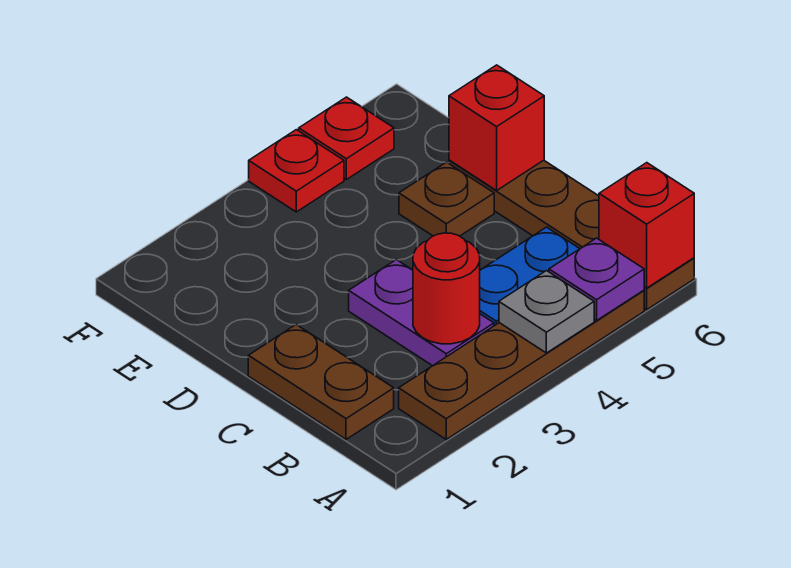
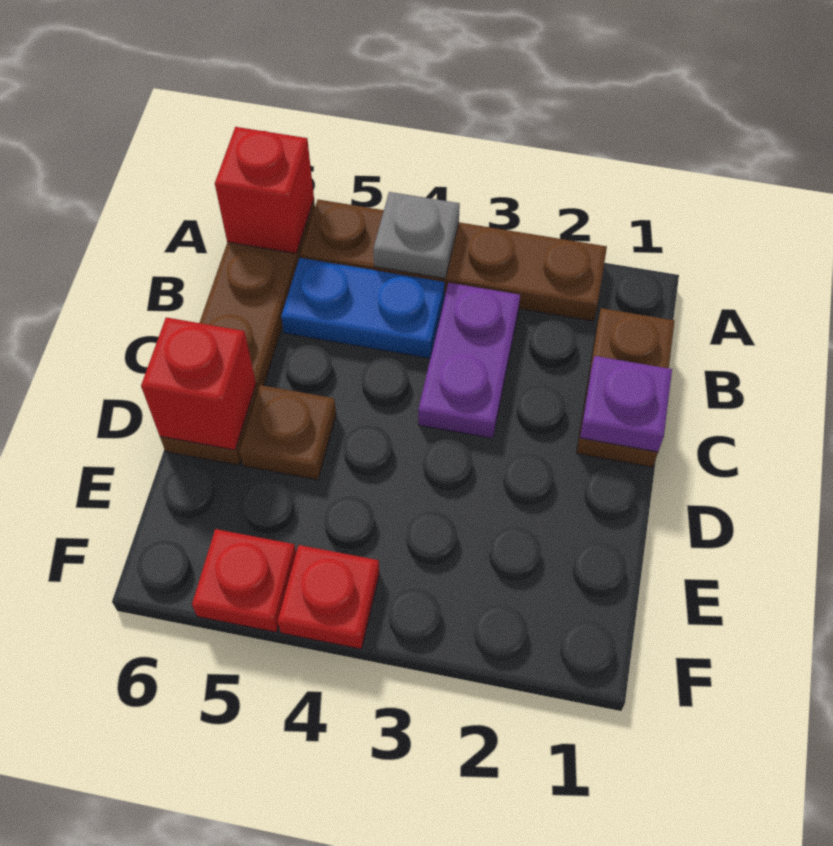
purple plate A5 level 2 -> purple plate C1 level 2
red round brick B3 level 2 -> none

